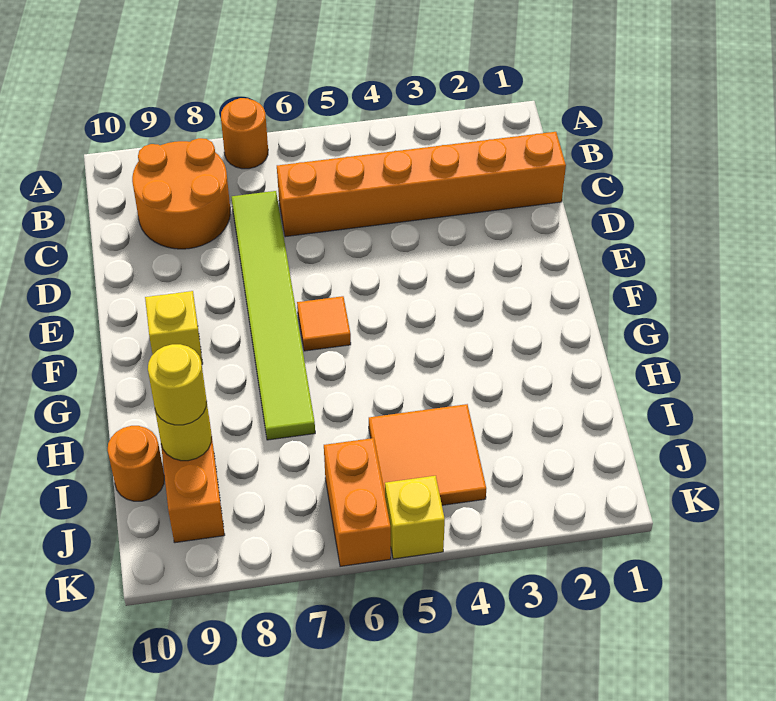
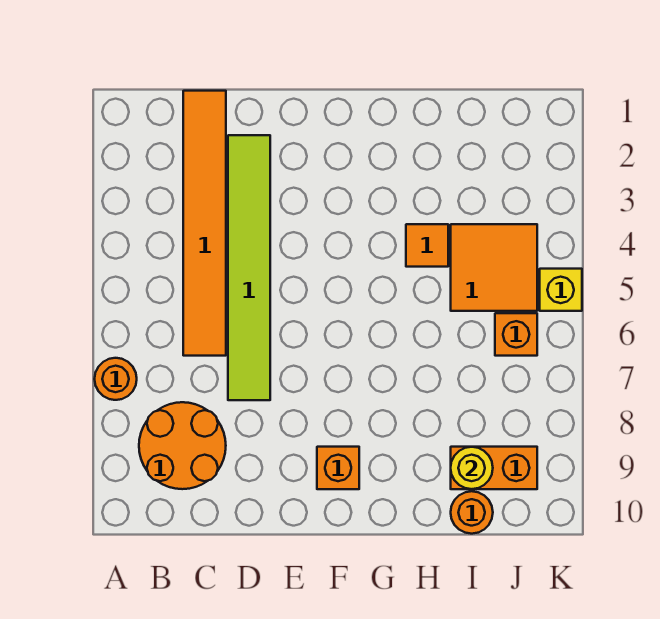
orange brick C1:C6 level 1 -> orange tile C1:C6 level 1
lime tile C7:H7 level 1 -> lime tile D2:D7 level 1
orange tile F6 level 1 -> orange tile H4 level 1
yellow brick F9 level 1 -> orange brick F9 level 1
yellow round brick I9 level 3 -> none
orange brick J6:K6 level 1 -> orange brick J6 level 1

